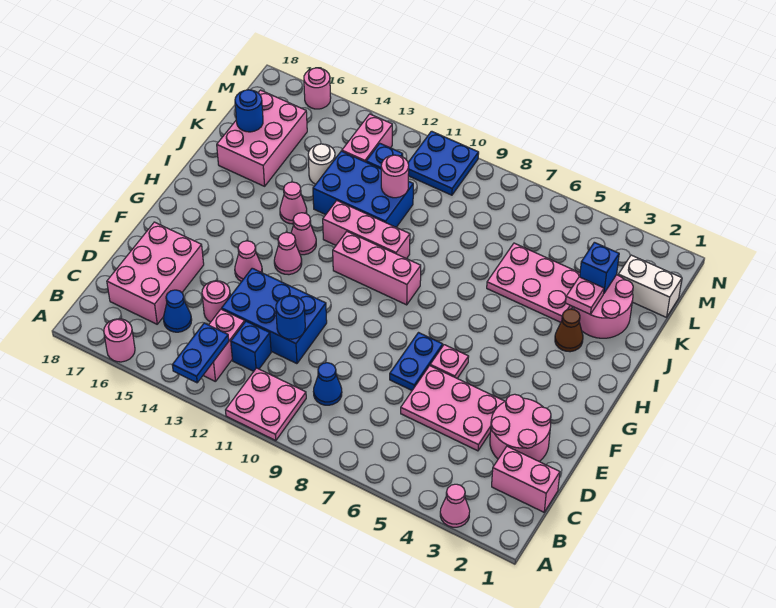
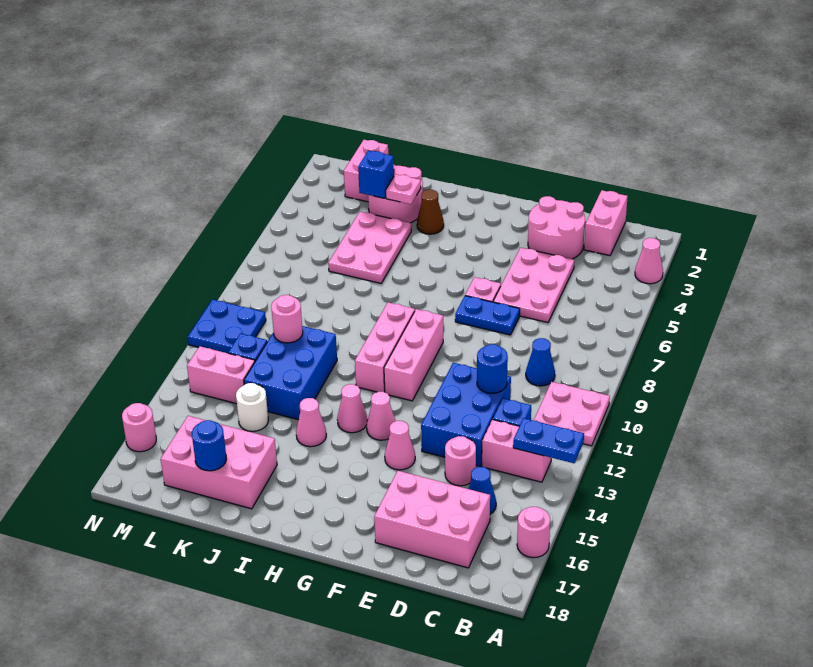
pink brick I10:I12 level 1 -> pink brick G9:G11 level 1
white brick L1:L2 level 1 -> pink brick L1:L2 level 1

